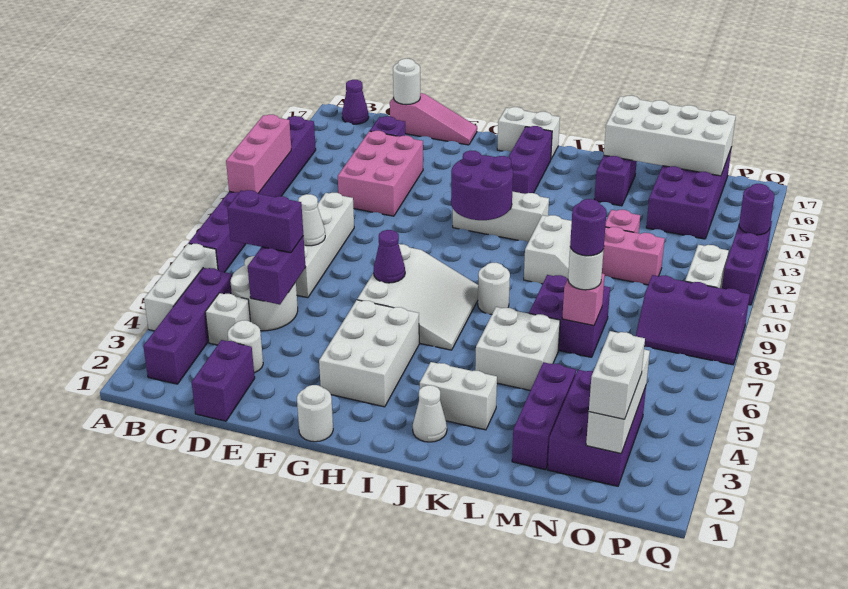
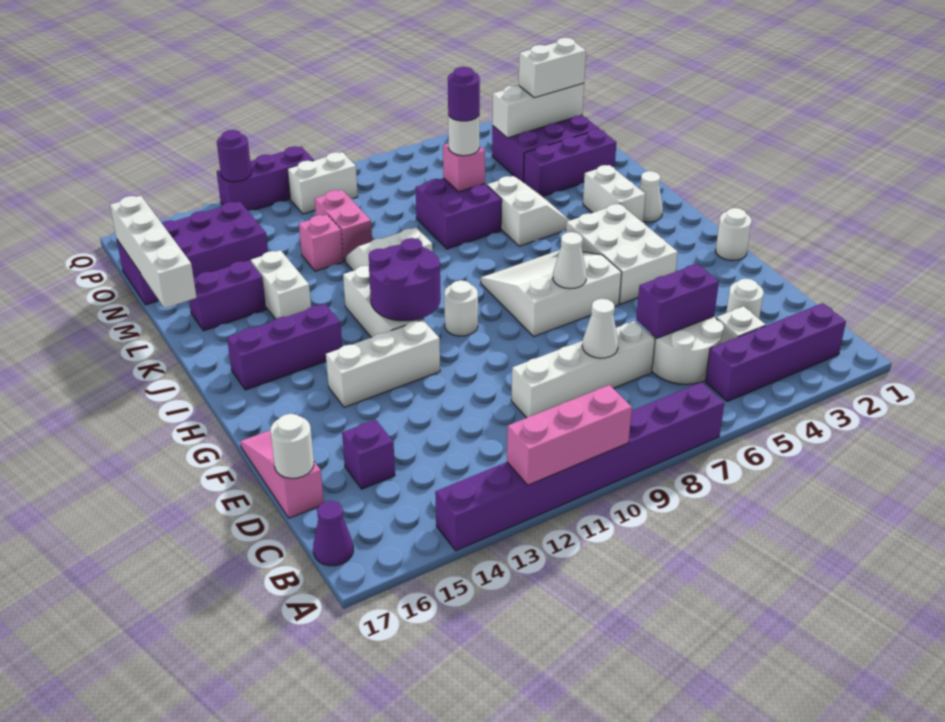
white brick A4:A6 level 1 -> white brick G12:G14 level 1
purple brick C6:D6 level 3 -> none
purple brick D1:D2 level 1 -> none
pink brick D12:E14 level 1 -> none
white brick G3:H5 level 1 -> white brick G4:I5 level 1
purple cone G7 level 2 -> white cone G7 level 2
white brick H17:I17 level 1 -> white brick K14:L14 level 1
white round brick J8 level 1 -> white round brick H10 level 1
white brick K5:L6 level 1 -> white slope K5:L6 level 1 top 6
white brick L16:O17 level 2 -> white brick L17:O17 level 2
purple slope O8:Q9 level 1 top 9 -> none

